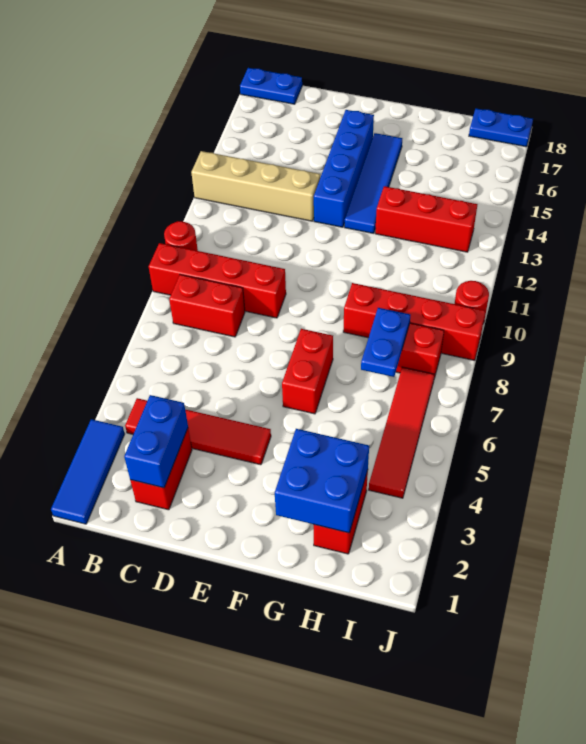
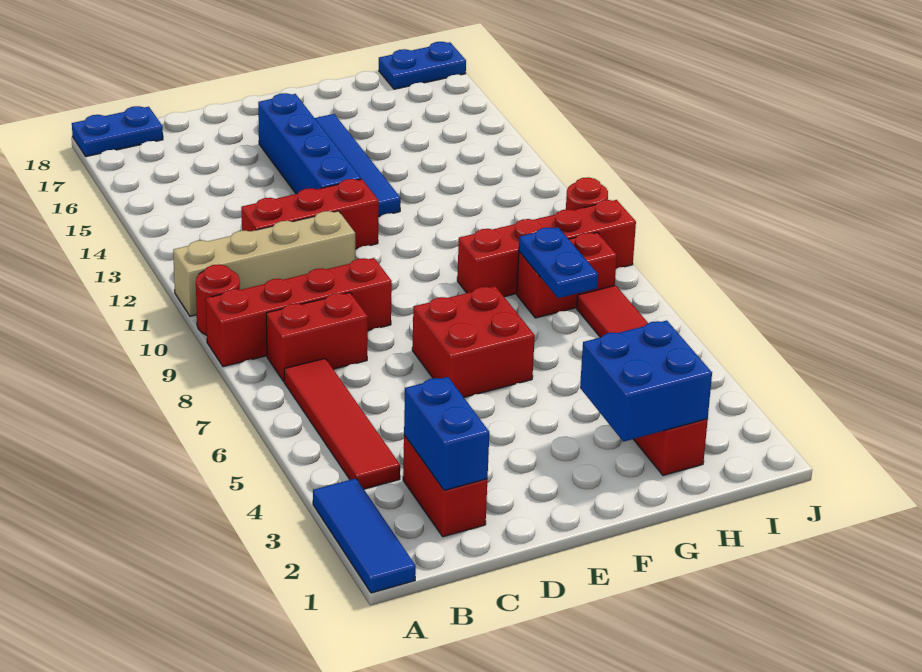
tan brick A13:D13 level 1 -> tan brick A11:D11 level 1
red tile B4:E4 level 1 -> red tile B4:B7 level 1
red brick F6:F7 level 1 -> red brick E6:F7 level 1
red brick G13:I13 level 1 -> red brick C12:E12 level 1

